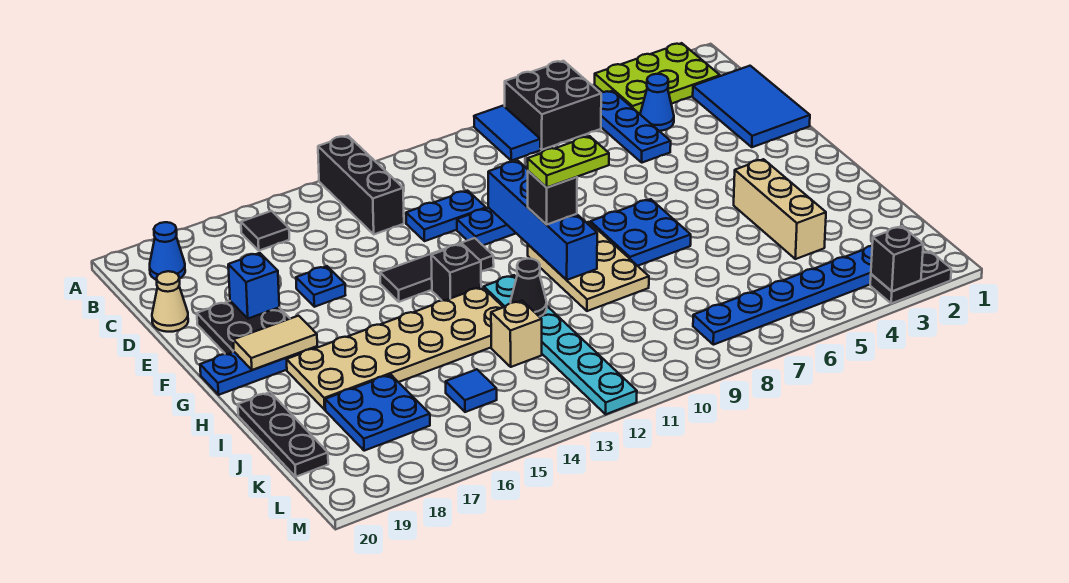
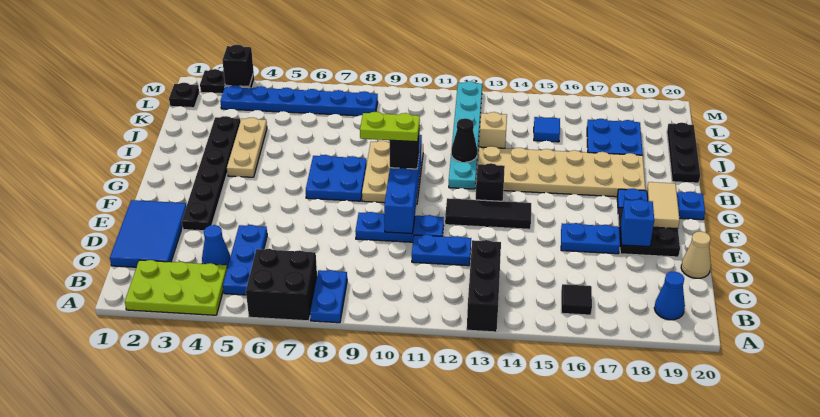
blue tile A8:B8 level 1 -> blue plate A8:B8 level 1
none -> black plate E3:J3 level 1
blue plate E16 level 1 -> blue plate E16:E17 level 1
tan tile G18:G19 level 2 -> tan tile F19:G19 level 2
tan brick H4:J4 level 1 -> tan plate H4:J4 level 1
none -> black plate L1 level 1

